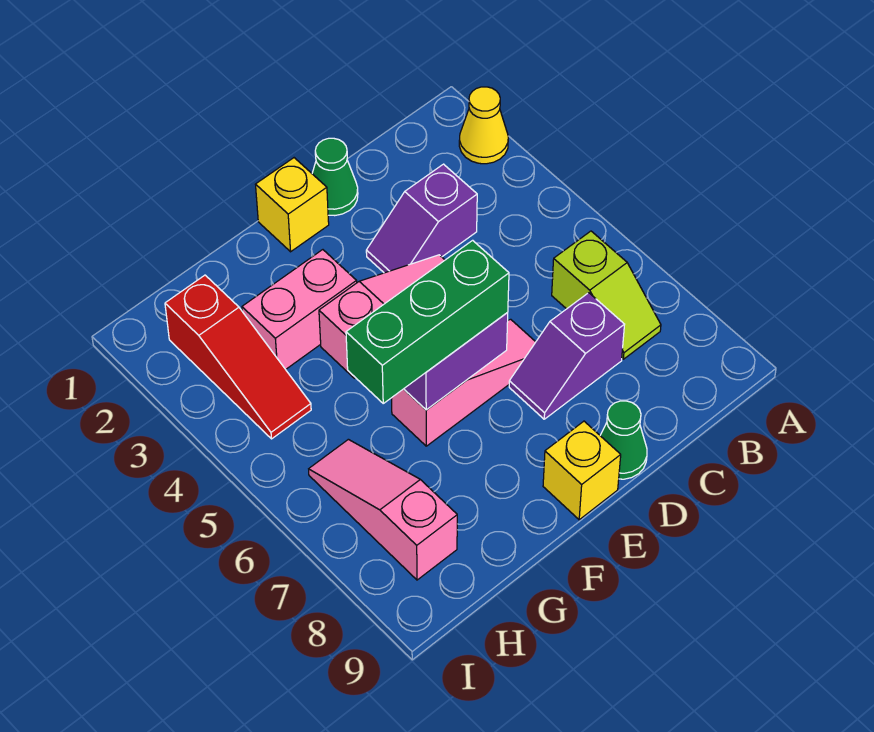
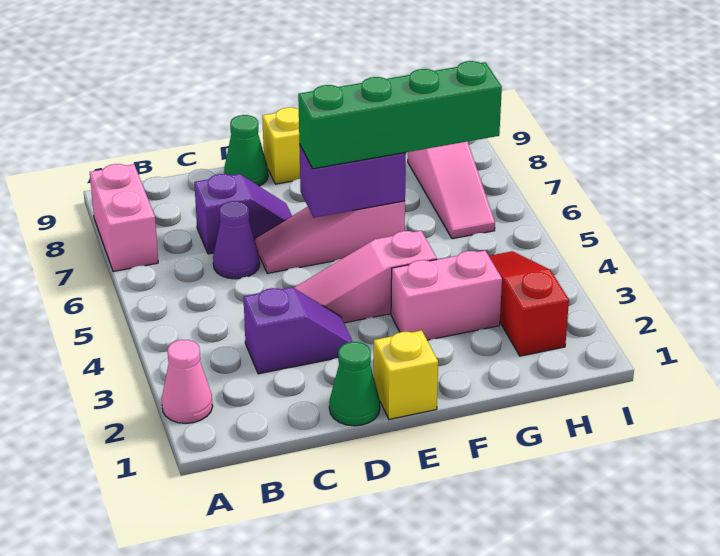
yellow cone A2 level 1 -> pink cone A2 level 1
none -> pink brick A7:A8 level 1
lime slope B6:B7 level 1 top 6 -> none
none -> purple cone C6 level 1
green brick E6:G6 level 3 -> green brick E6:H6 level 3

